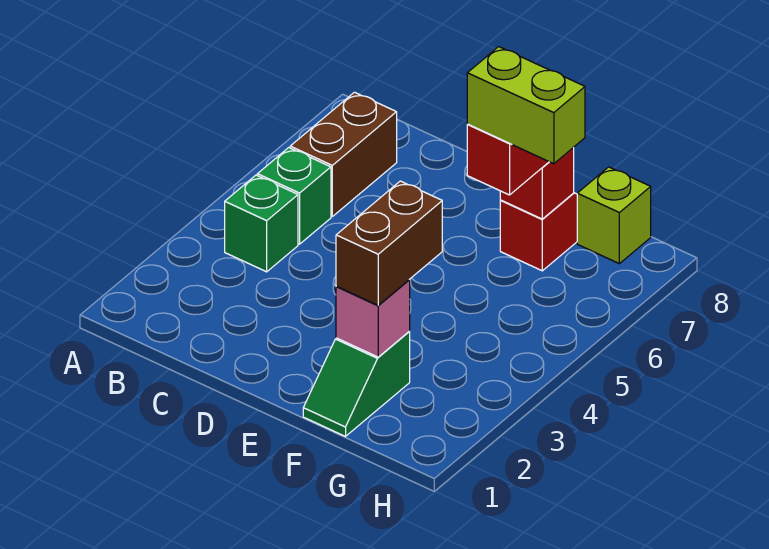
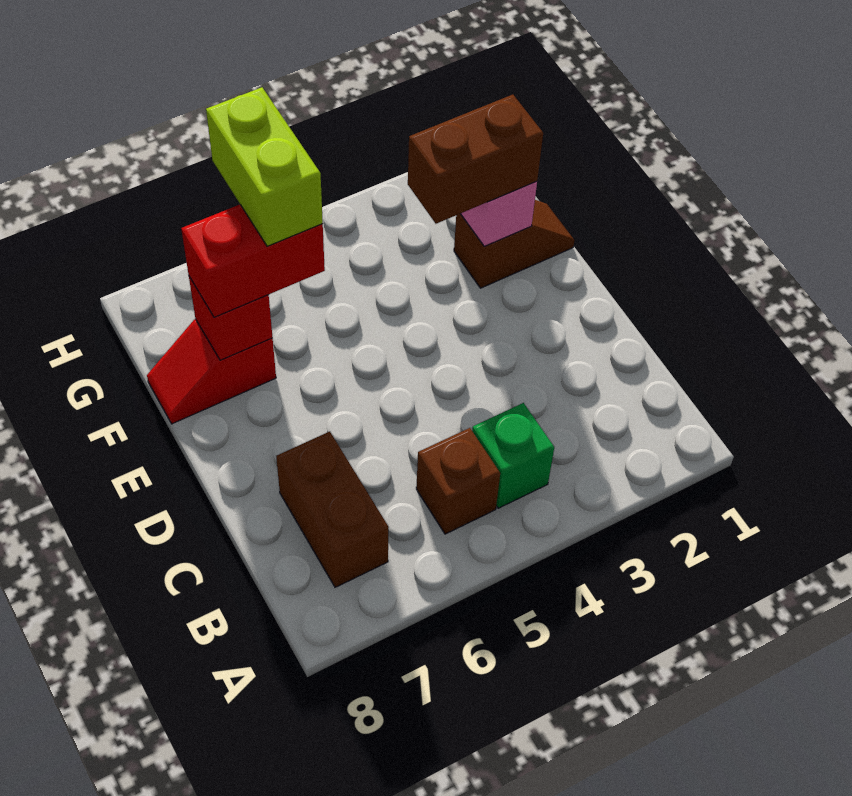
green brick B5 level 1 -> brown brick B5 level 1
brown brick B6:B7 level 1 -> brown brick B7:C7 level 1
green slope F1:F2 level 1 top 2 -> brown slope F1:F2 level 1 top 2
lime brick G8 level 1 -> none

